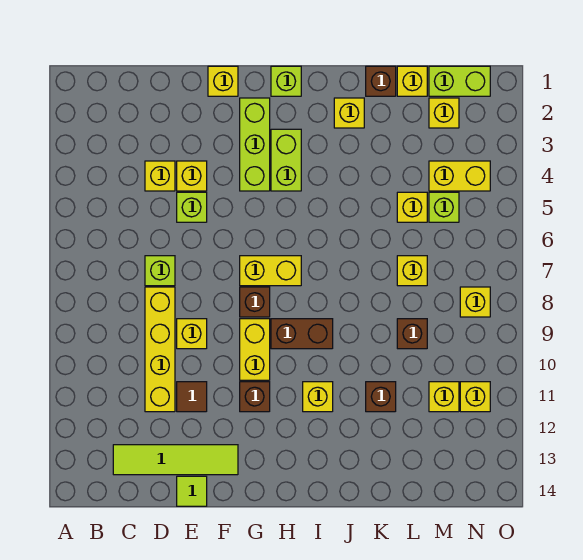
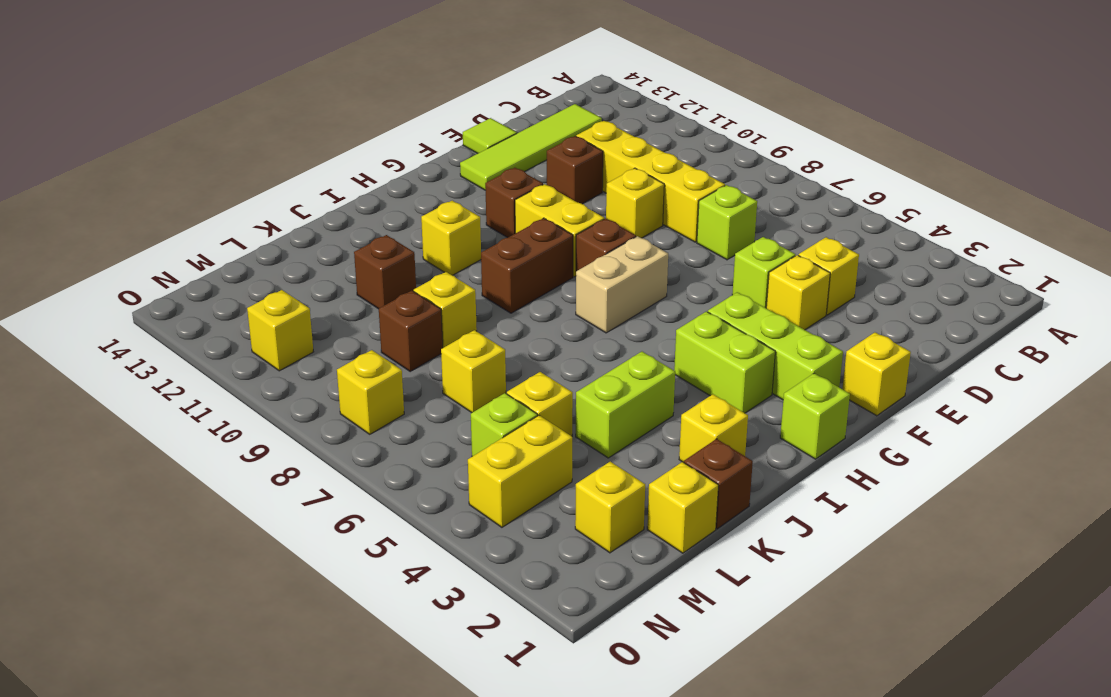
brown tile E11 level 1 -> brown brick E11 level 1
yellow brick G7:H7 level 1 -> tan brick G7:H7 level 1
lime brick M1:N1 level 1 -> lime brick J4:K4 level 1
yellow brick M11 level 1 -> yellow brick K9 level 1

